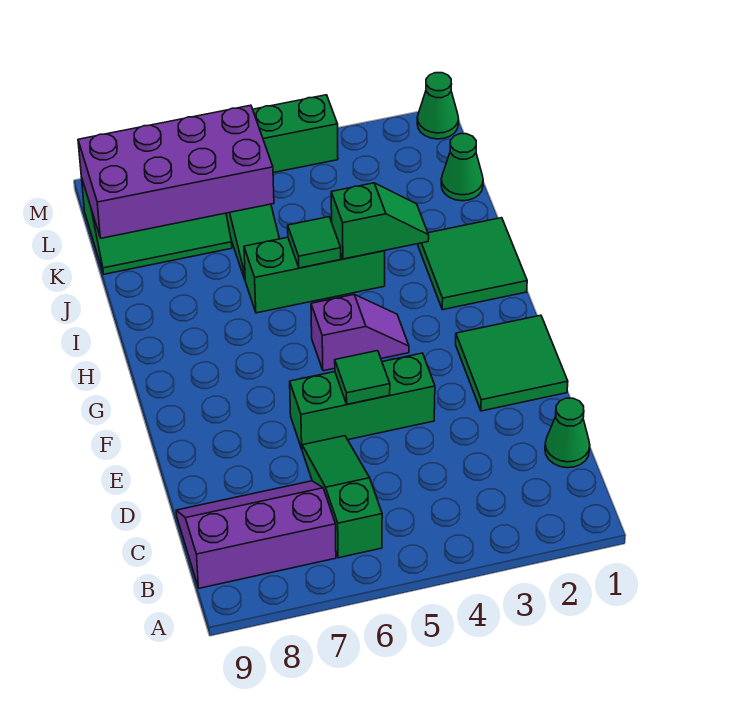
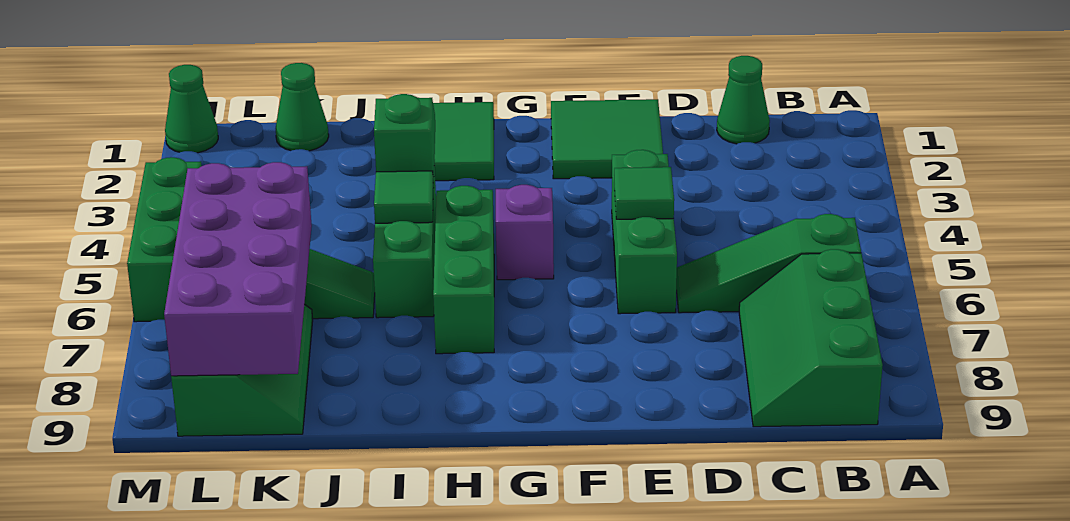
purple slope B7:C9 level 1 top B -> green slope B7:C9 level 1 top B
none -> green brick H5:H7 level 1

